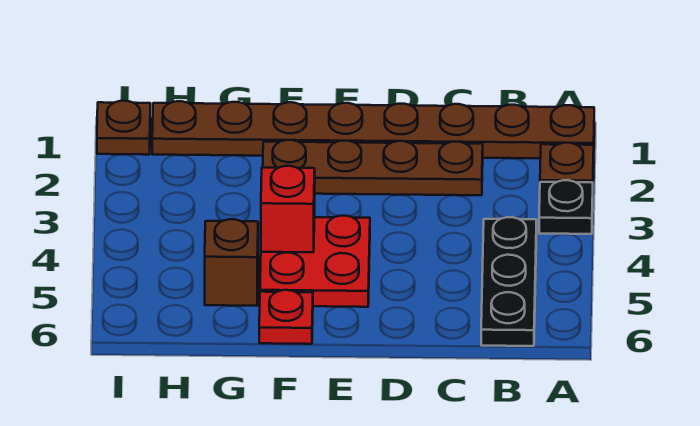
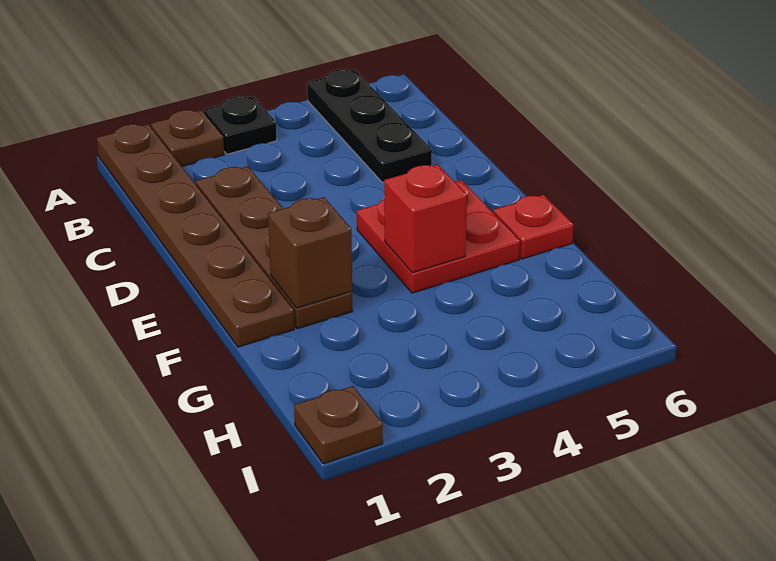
brown plate A1:H1 level 1 -> brown plate A1:F1 level 1
black plate B4:B6 level 1 -> black plate A5:C5 level 1
brown brick G5 level 1 -> brown brick F2 level 2

